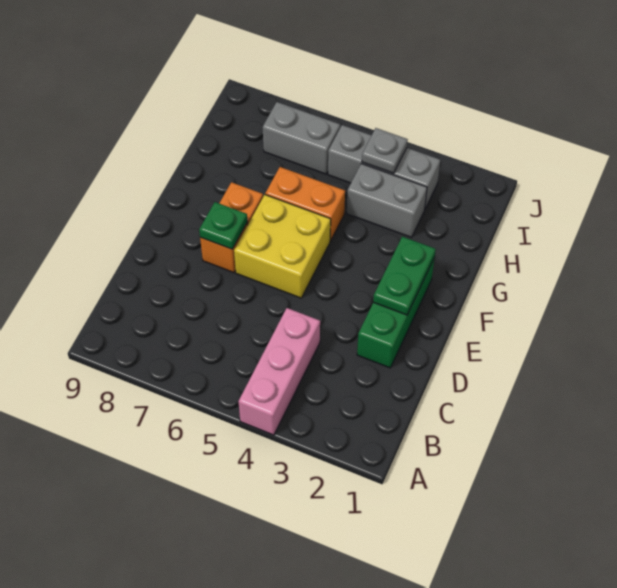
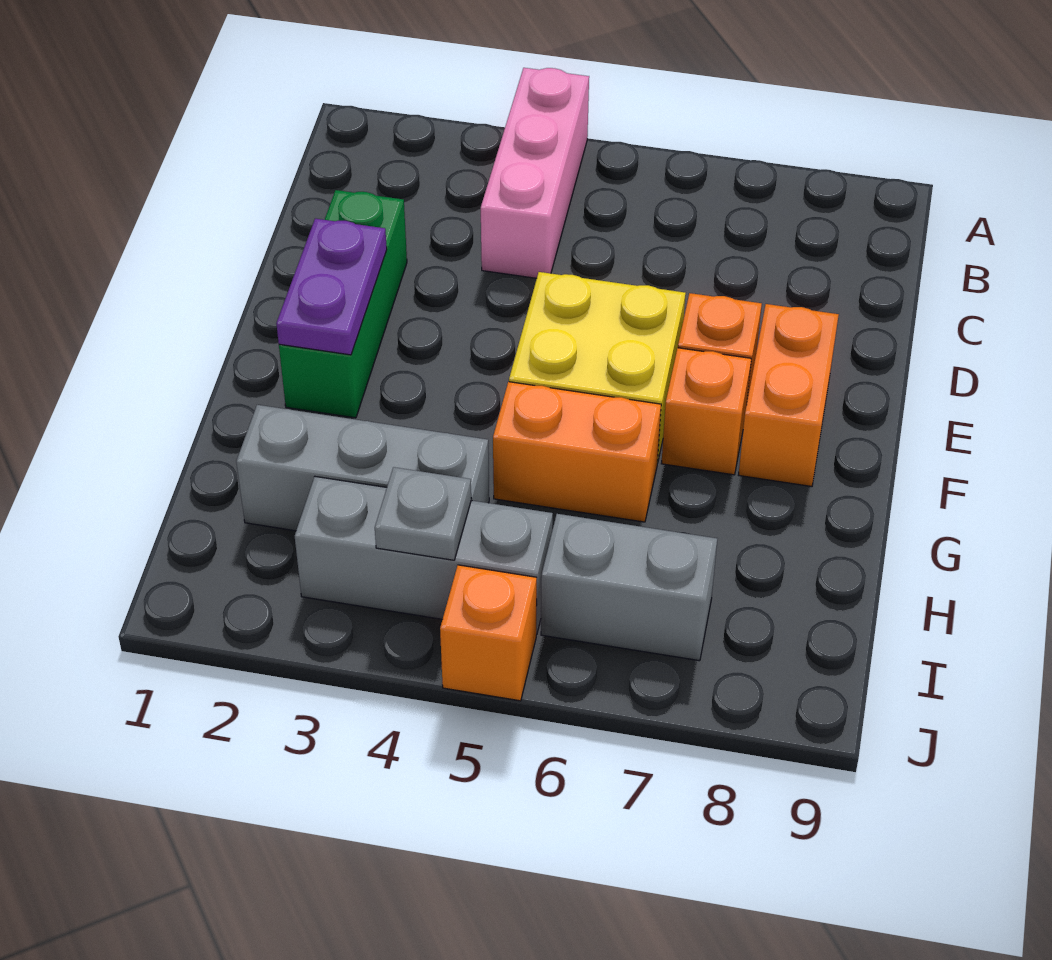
green plate E2:F2 level 2 -> purple plate E2:F2 level 2
green plate E7 level 2 -> none
none -> orange brick E8:F8 level 1
grey brick H3:H4 level 1 -> grey brick H2:H4 level 1
none -> orange brick J5 level 1

